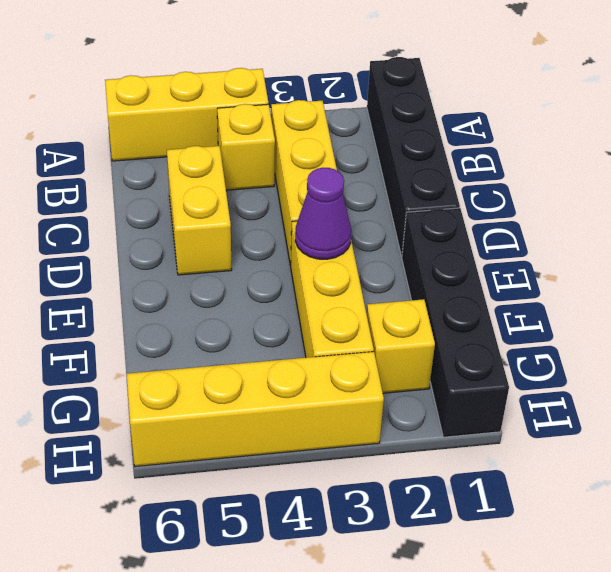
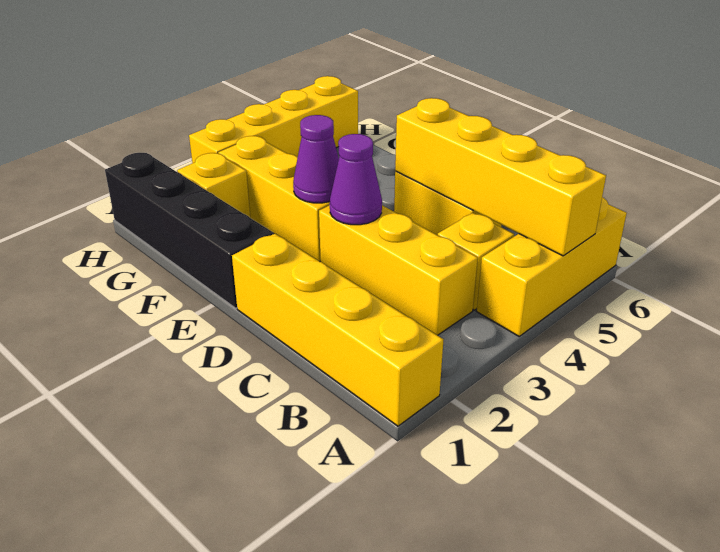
black brick A1:D1 level 1 -> yellow brick A1:D1 level 1
none -> yellow brick A5:D5 level 2
none -> purple cone D3 level 2

